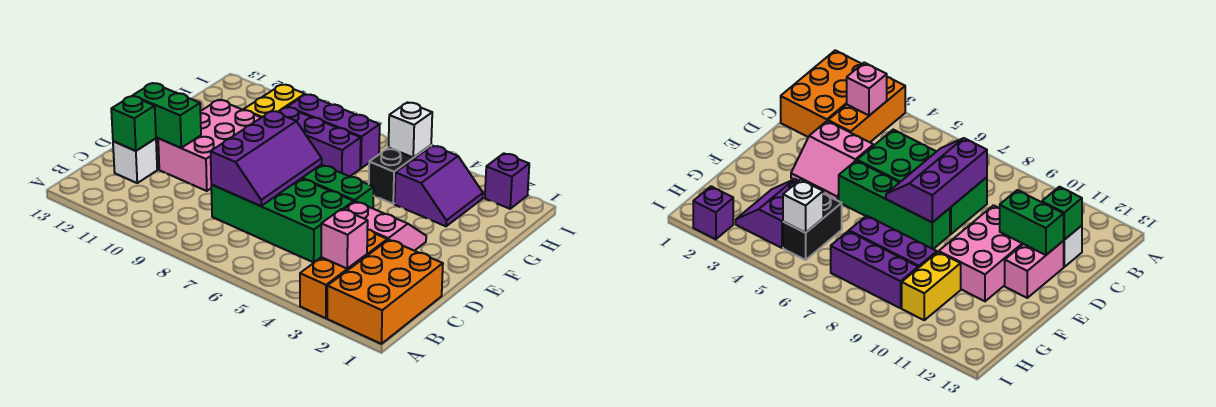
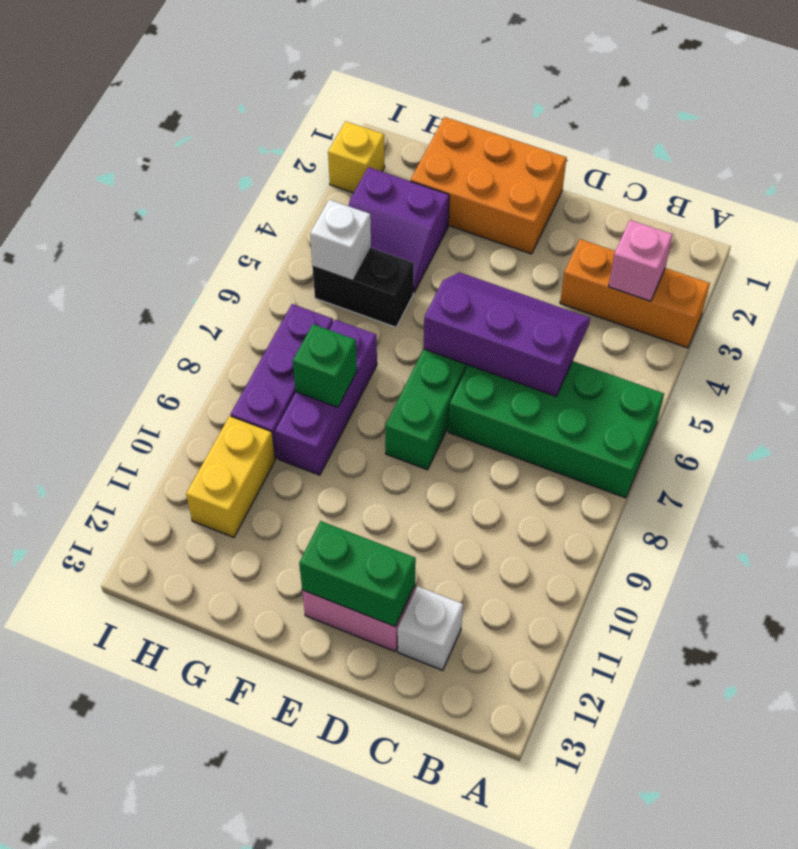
orange brick A1:C2 level 1 -> orange brick E1:G2 level 1
green brick C5:D8 level 1 -> green brick A6:D7 level 1
purple slope C7:E8 level 2 top 8 -> purple slope C5:E6 level 2 top 6
green brick C12 level 2 -> green brick G8 level 2
pink slope D3:E4 level 1 top D -> none
pink brick D10:F11 level 1 -> none
green brick D11:D12 level 2 -> green brick D12:E12 level 2
purple slope G3:H4 level 1 top 4 -> purple slope G3:H4 level 1 top 3
yellow brick G10:H10 level 1 -> yellow brick H10:H11 level 1
purple brick I2 level 1 -> yellow brick I2 level 1

